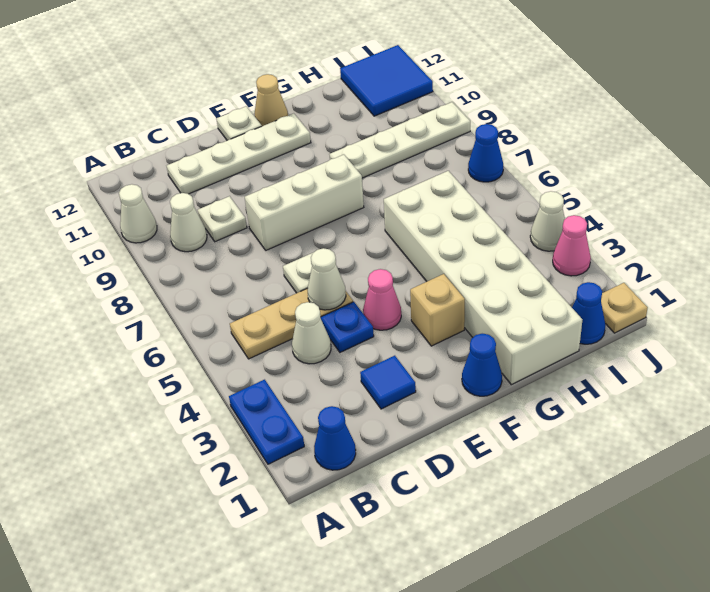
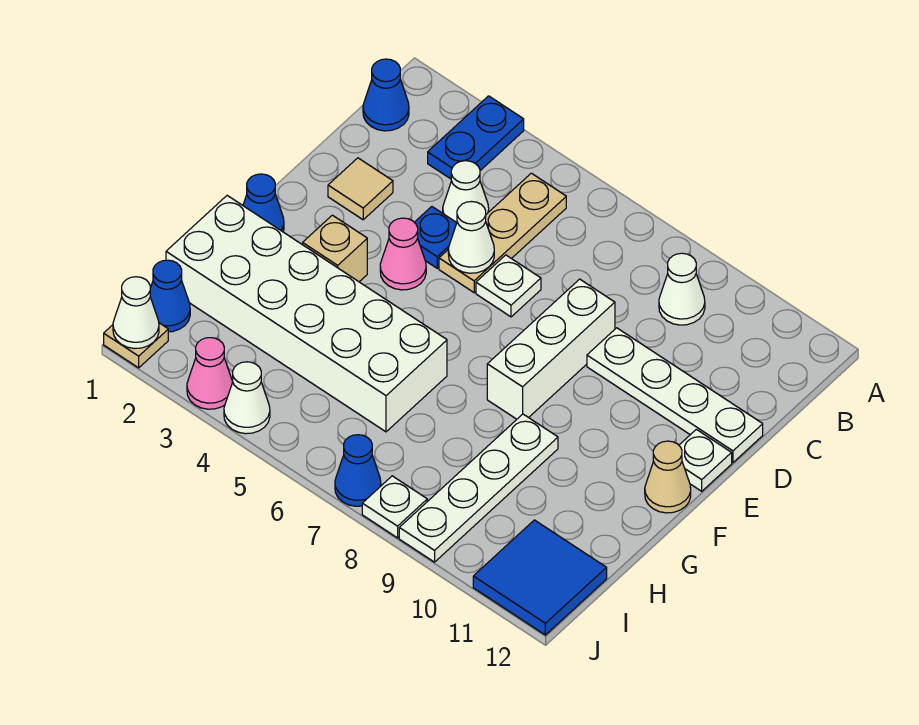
blue plate A2:A3 level 1 -> blue plate A3:B3 level 1
white cone A10 level 1 -> white cone J1 level 2
white plate C9 level 1 -> white plate J8 level 1
white plate C11:F11 level 1 -> white plate D9:D12 level 1
blue tile D2 level 1 -> tan tile D2 level 1

